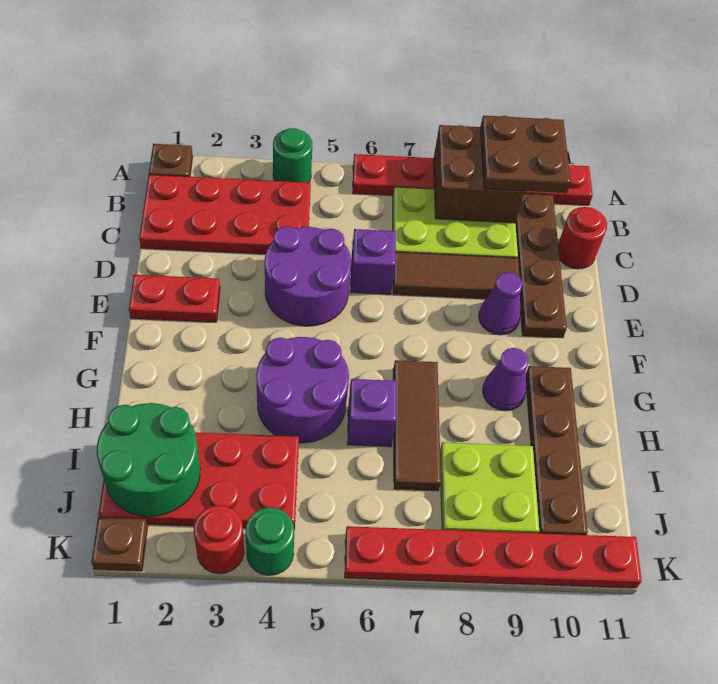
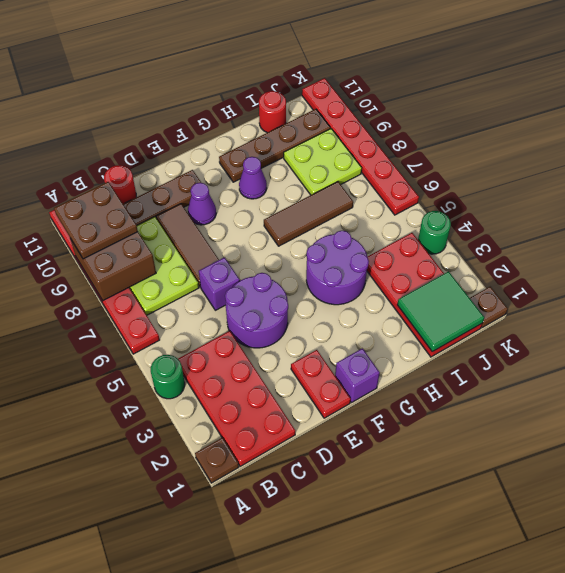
purple brick H6 level 1 -> purple brick F1 level 1
green round brick I1:J2 level 2 -> green tile I1:J2 level 2
red round brick K3 level 1 -> red round brick I11 level 1

